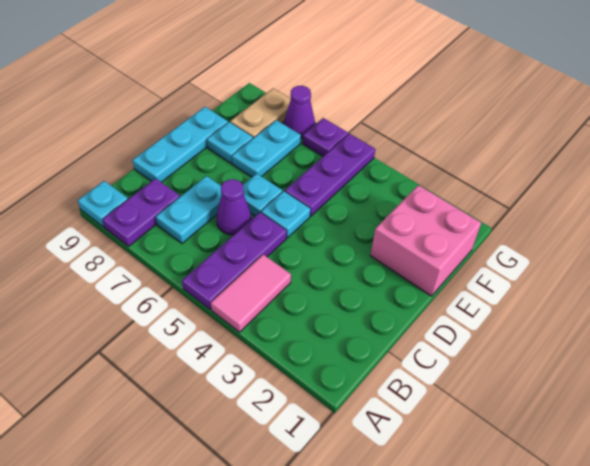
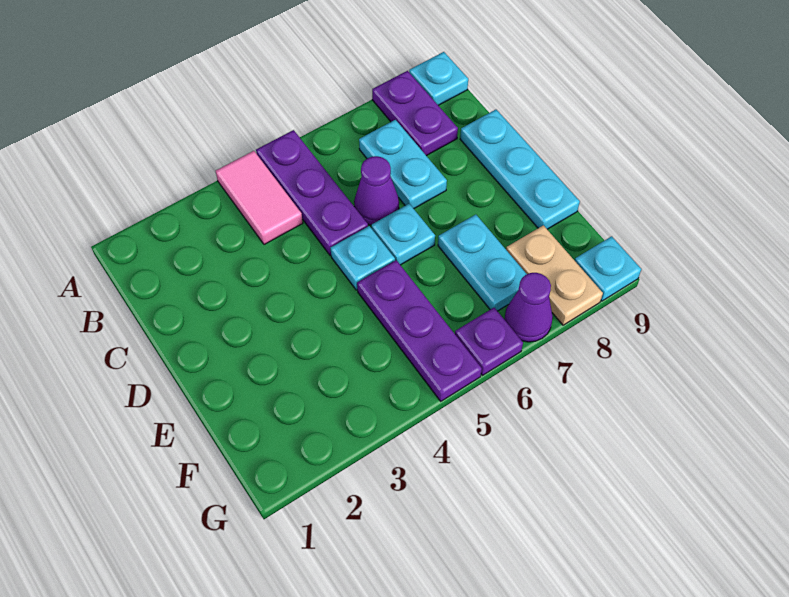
pink brick E1:F2 level 1 -> none
cyan plate E8 level 1 -> cyan plate G9 level 1

